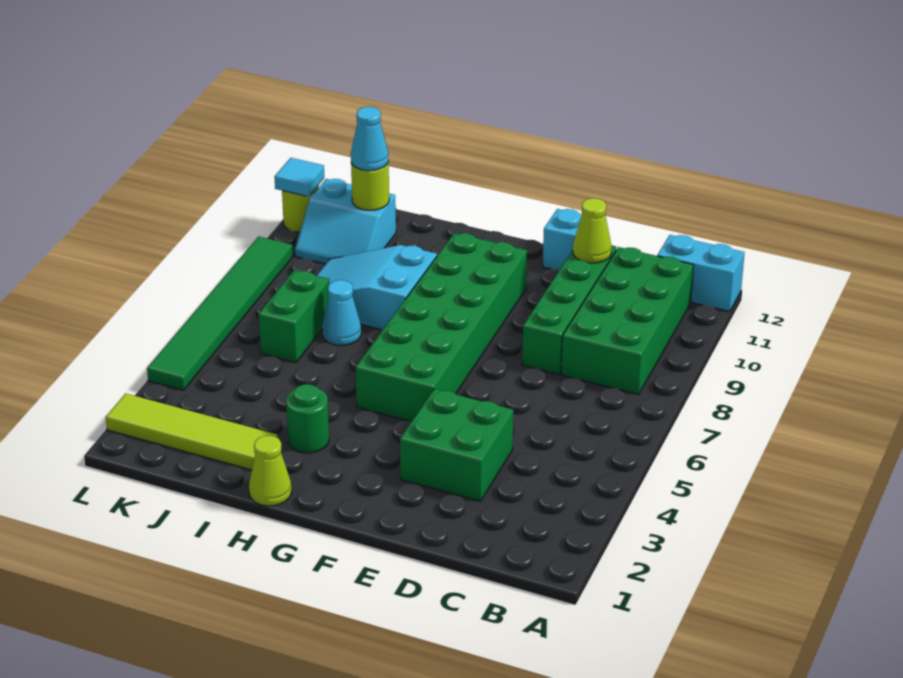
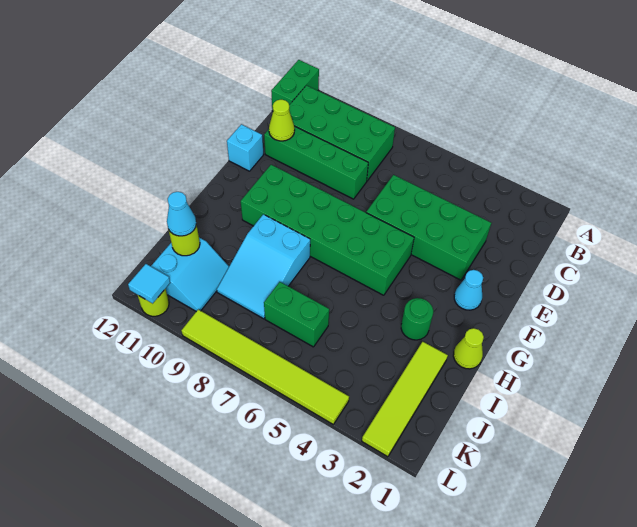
cyan brick A12:B12 level 1 -> green brick A12:B12 level 1
green brick D3:E4 level 1 -> green brick D3:E6 level 1
cyan cone I7 level 1 -> cyan cone F2 level 1
green tile L4:L9 level 1 -> lime tile L4:L9 level 1

